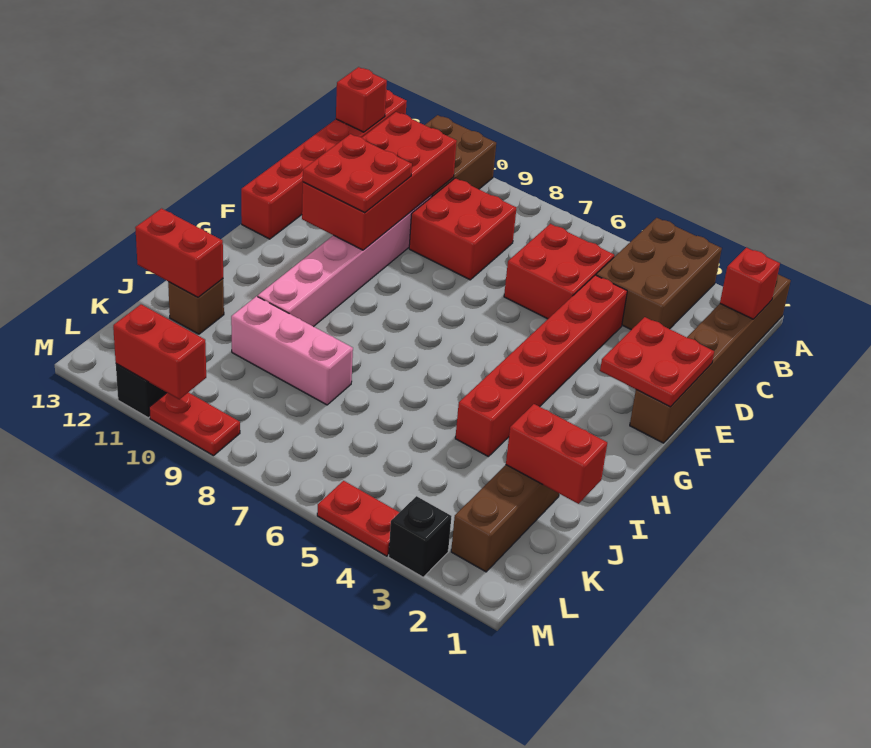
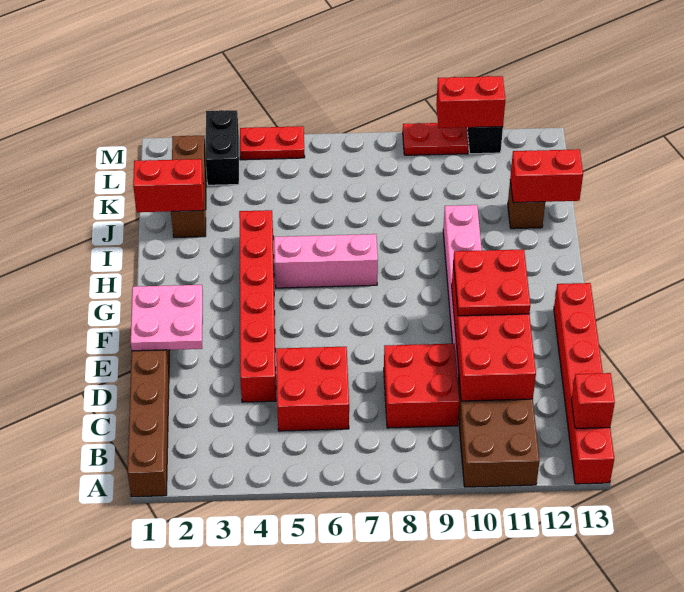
brown brick A3:C4 level 1 -> none
red brick B1 level 2 -> none
red plate E1:F2 level 2 -> pink plate E1:F2 level 2
pink brick J8:J10 level 1 -> pink brick H5:H7 level 1
black brick M3 level 1 -> black brick L3:M3 level 1

